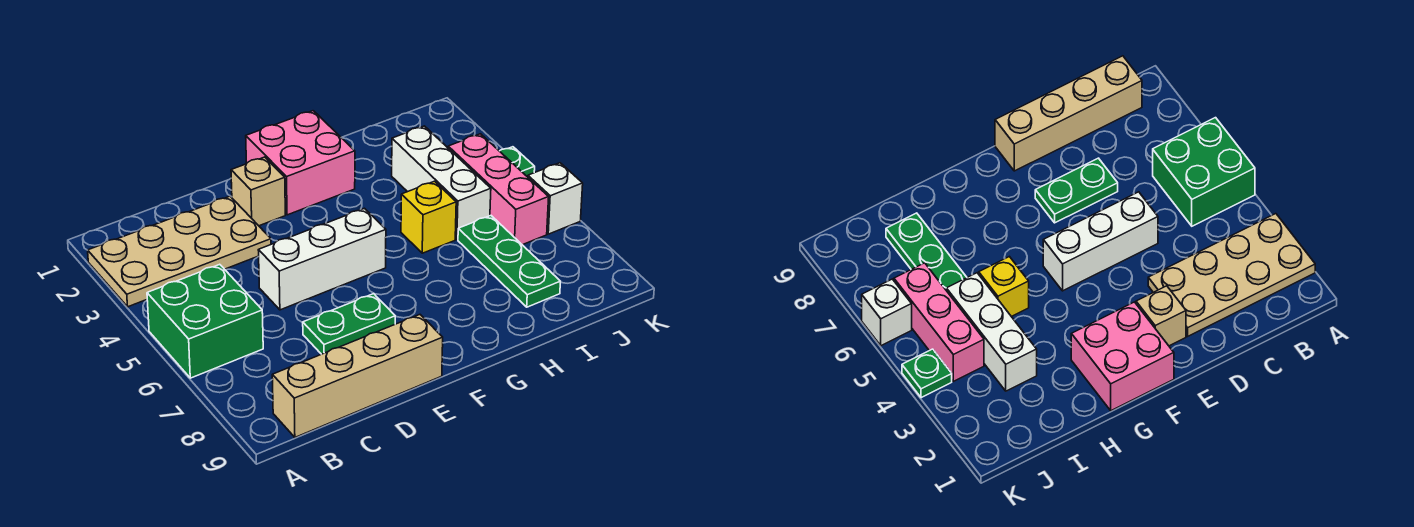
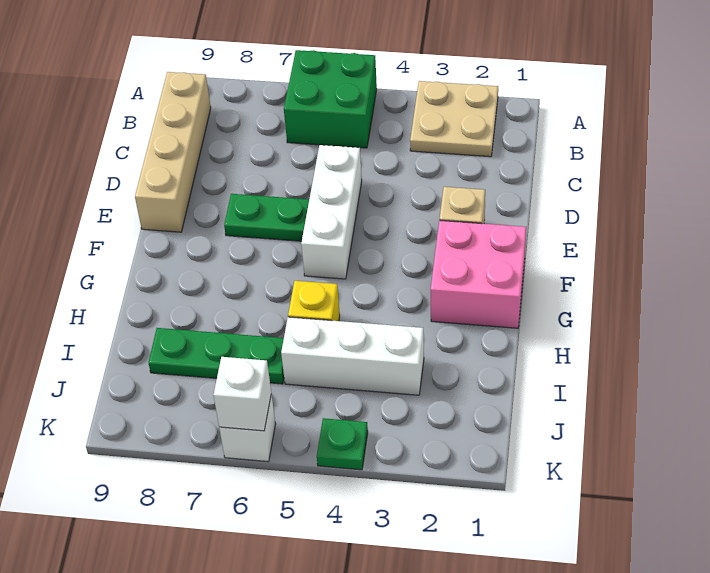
tan plate A2:D3 level 1 -> tan plate A2:B3 level 1
green plate D7:E7 level 1 -> green plate E6:E7 level 1
pink brick J4:J6 level 1 -> none
none -> white brick K6 level 2

